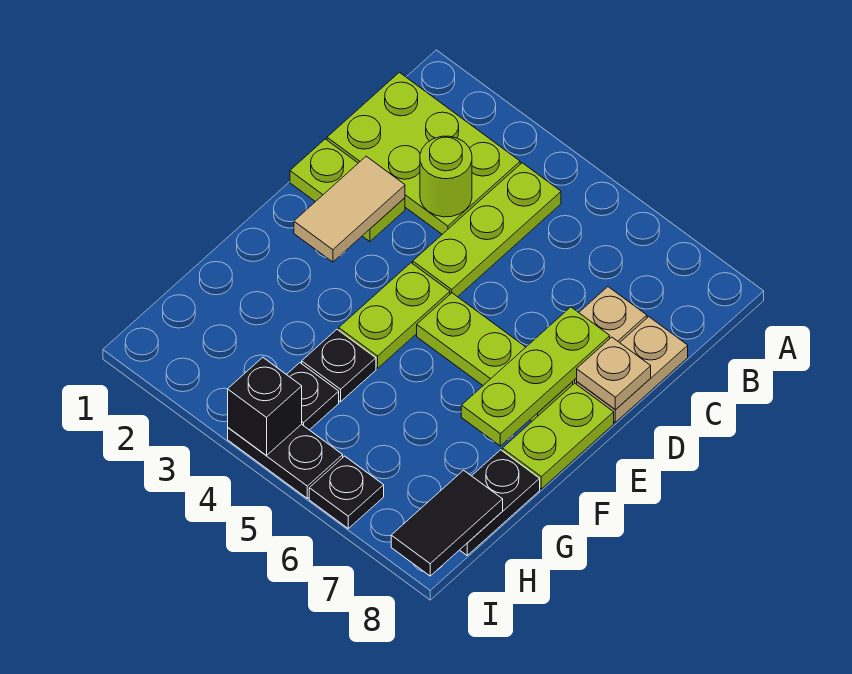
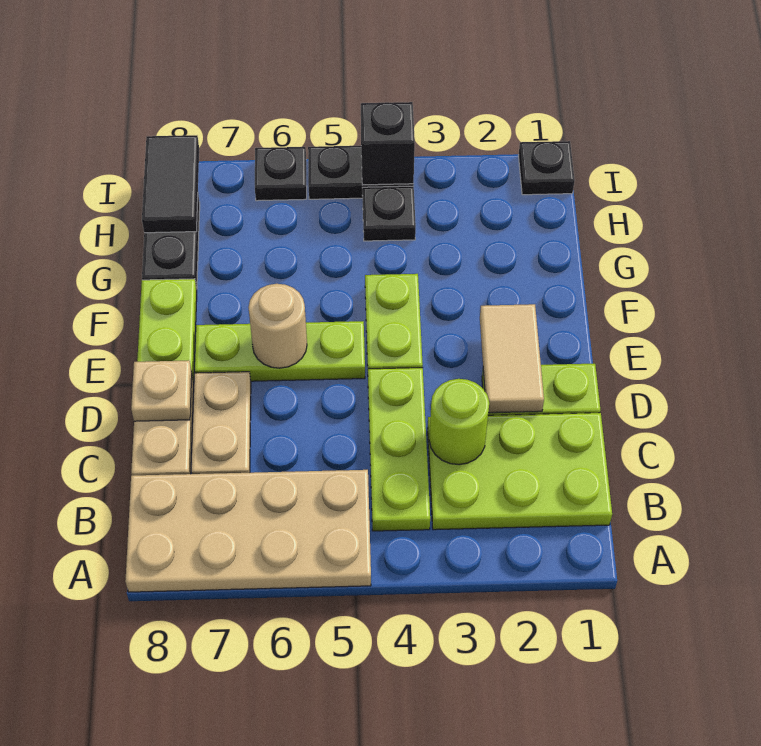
none -> tan plate A5:B8 level 1
lime plate D7:F7 level 2 -> none
none -> tan round brick E6 level 2
black plate G4 level 1 -> black plate I1 level 1

